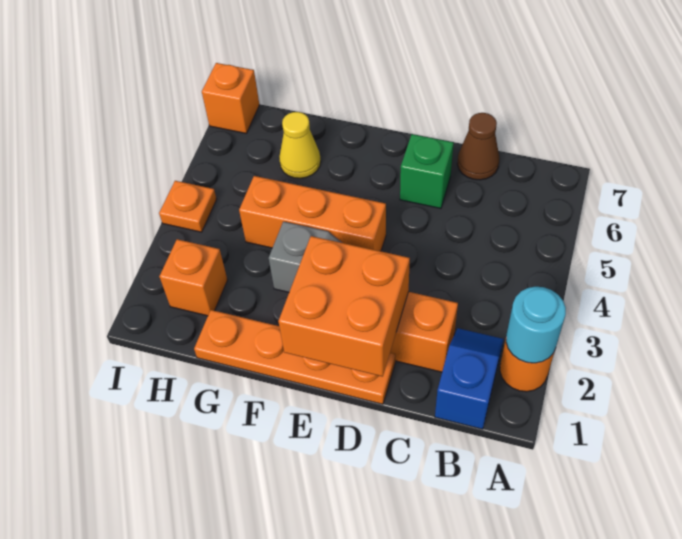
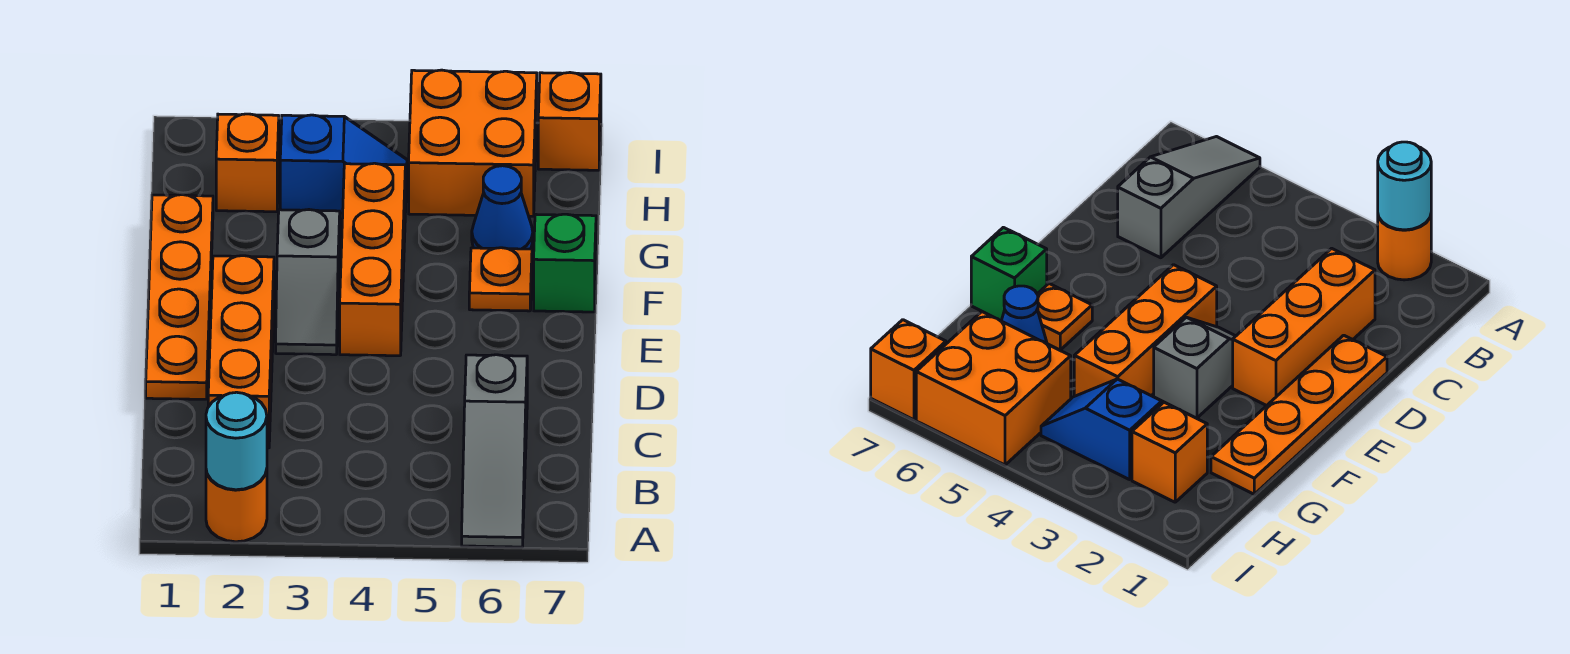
none -> grey slope A6:C6 level 1 top C
blue slope B1:B2 level 1 top 1 -> blue slope H3:H4 level 1 top 3
brown cone C7 level 1 -> none
orange brick D1:E2 level 2 -> orange brick H5:I6 level 1
green brick D6 level 1 -> green brick F7 level 1
yellow cone G6 level 1 -> blue cone G6 level 1
orange plate I4 level 1 -> orange plate F6 level 1

